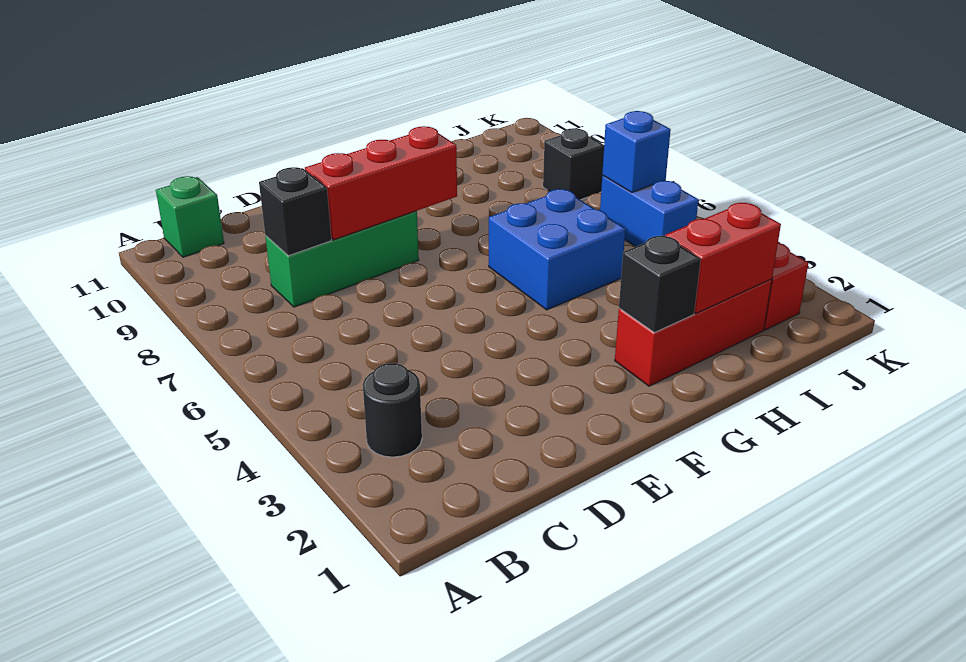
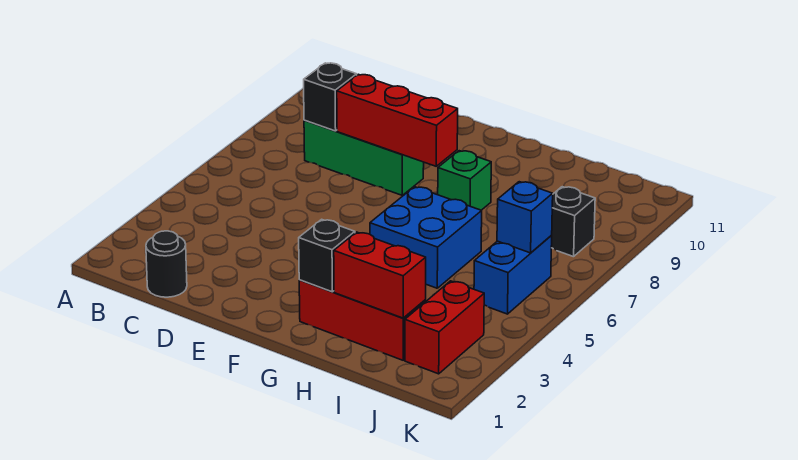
black round brick B3 level 1 -> black round brick C1 level 1
green brick B11 level 1 -> green brick G8 level 1

